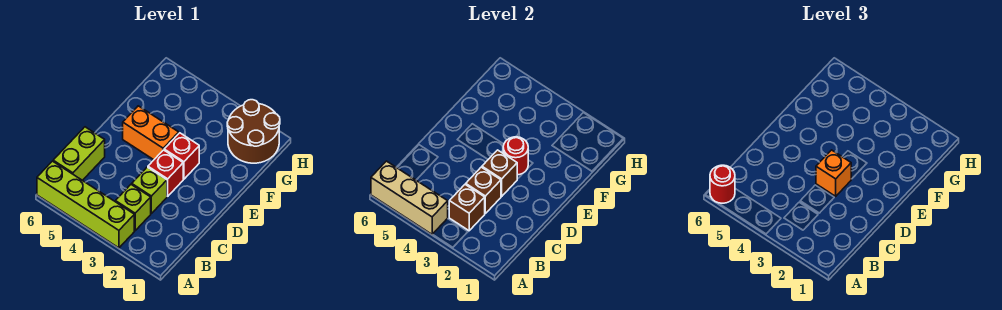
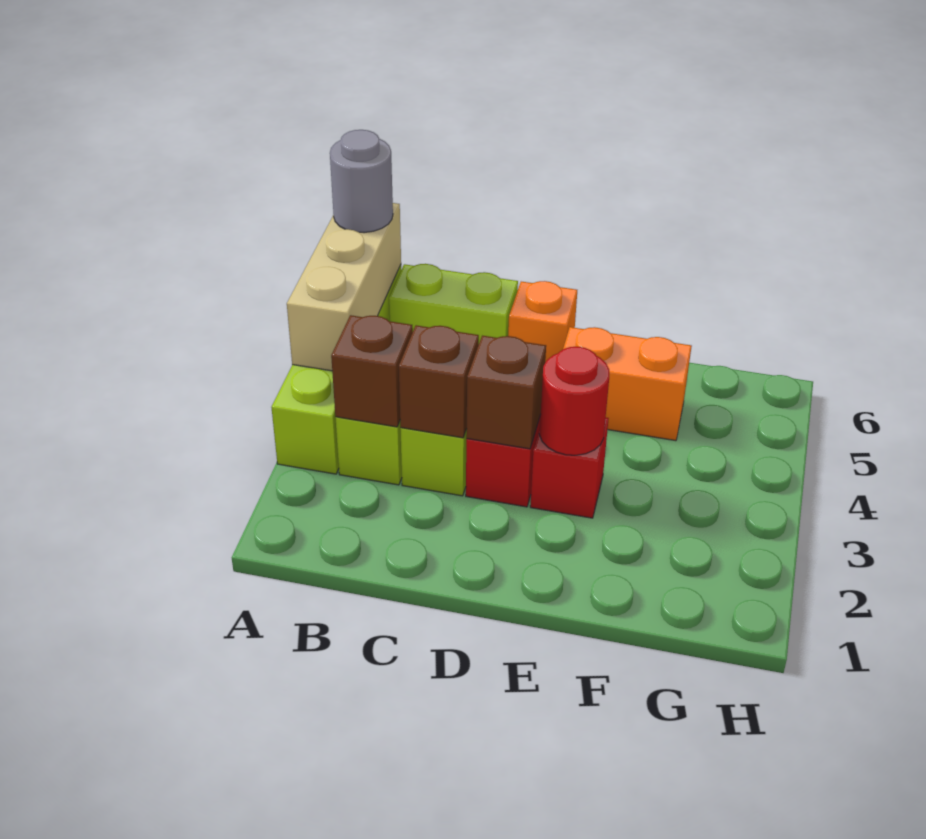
red round brick A6 level 3 -> grey round brick A6 level 3
orange brick D3 level 3 -> orange brick D6 level 1
orange brick E4:E5 level 1 -> orange brick E5:F5 level 1
brown round brick G1:H2 level 1 -> none

